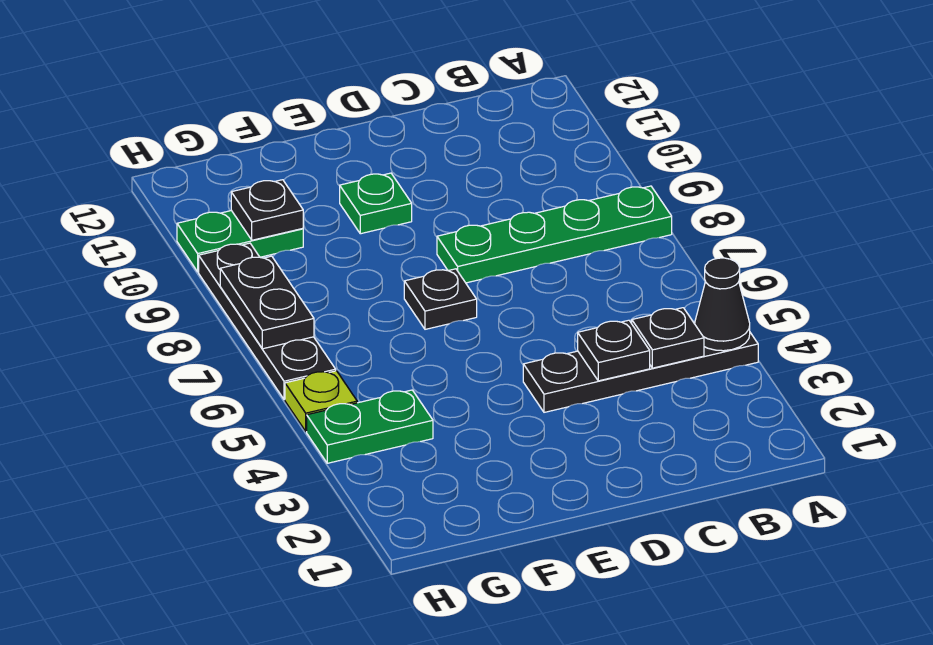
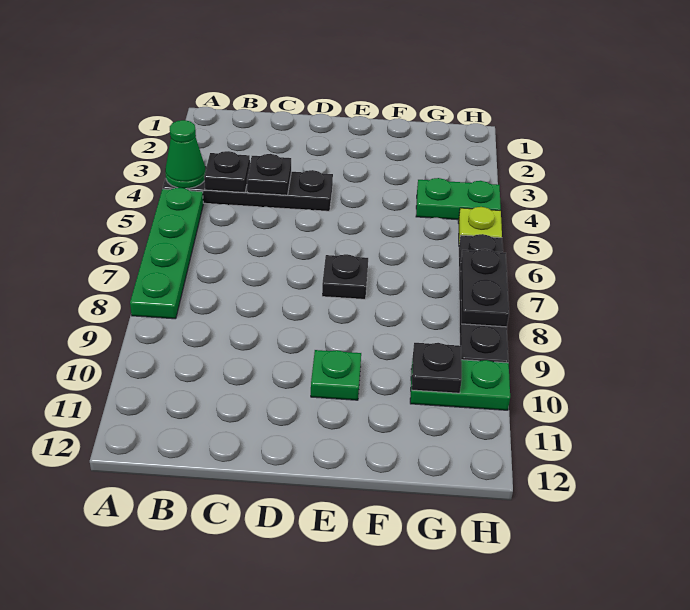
black cone A4 level 2 -> green cone A4 level 2
green plate A8:D8 level 1 -> green plate A5:A8 level 1

